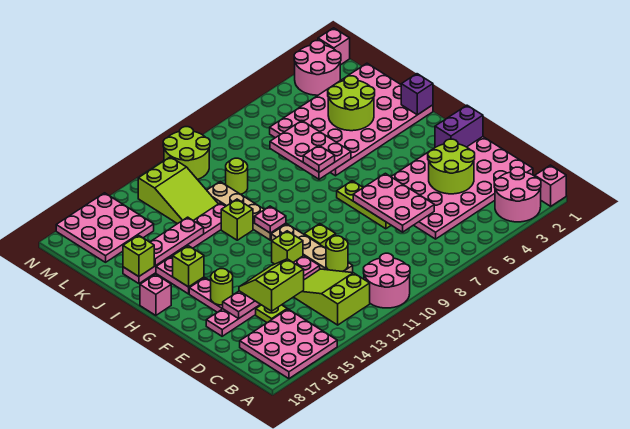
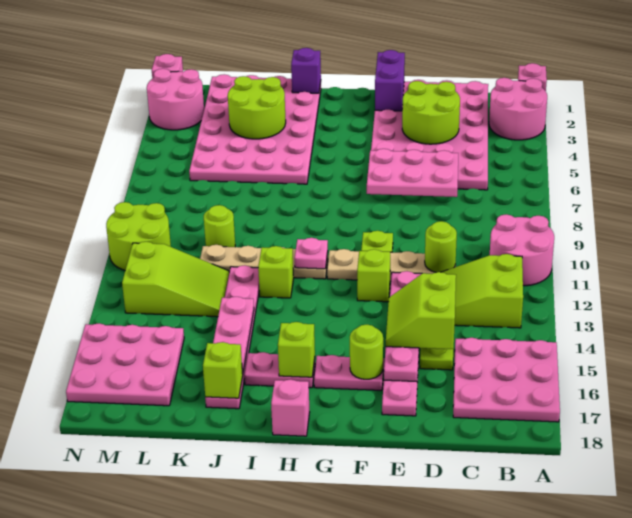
lime plate E7:G7 level 1 -> none
pink plate I6:K7 level 2 -> none
pink plate I7 level 3 -> none

